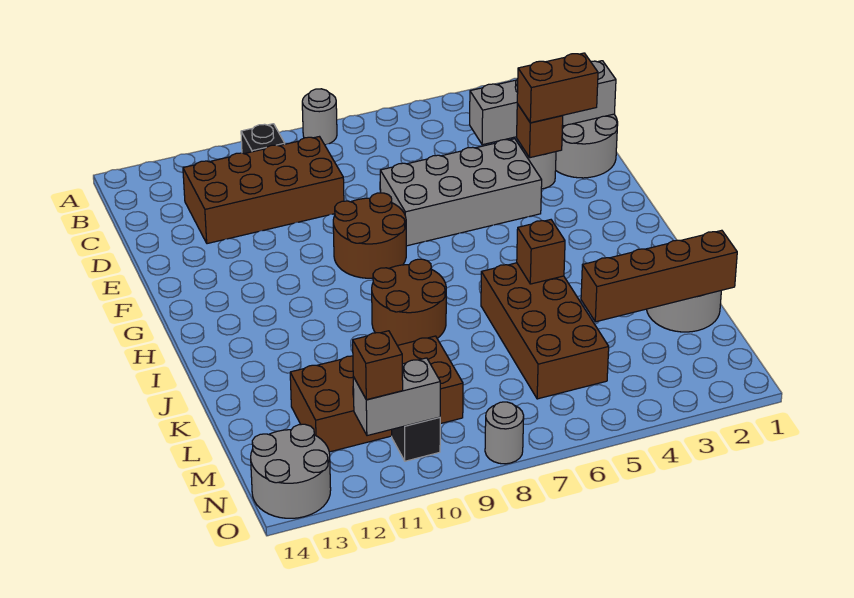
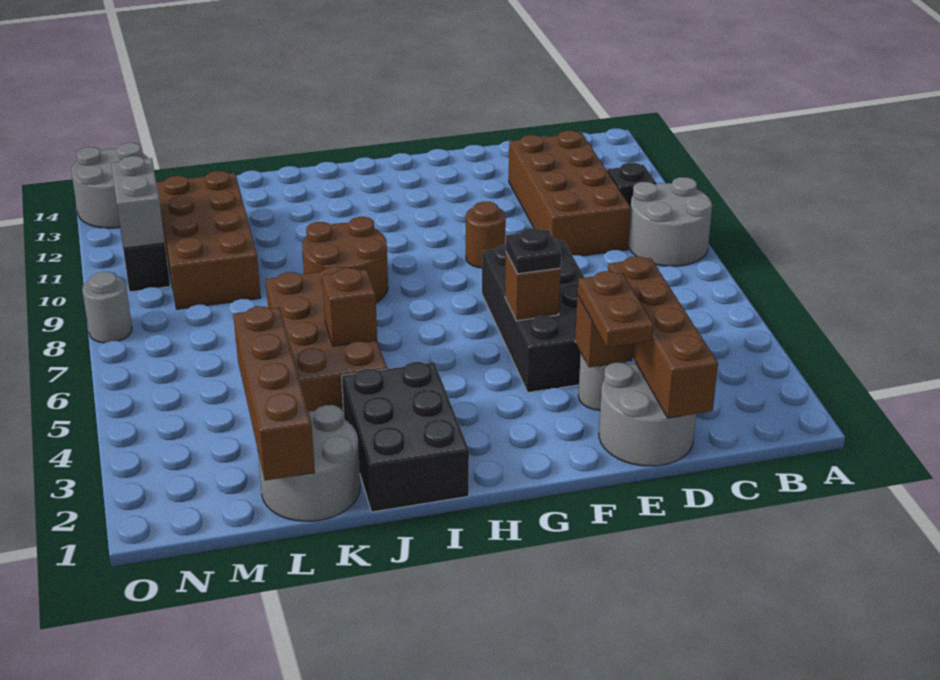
grey round brick A8 level 1 -> grey round brick A8:B9 level 1
grey brick D1:D4 level 2 -> brown brick D1:D4 level 2
brown brick E2:E3 level 3 -> brown plate E2:E3 level 3
grey brick E4:F7 level 1 -> black brick E4:F7 level 1
none -> black plate F5 level 3
brown round brick F8:G9 level 1 -> brown round brick F9 level 1
none -> black brick I1:J3 level 1
brown brick J5:M6 level 1 -> brown brick J4:K7 level 1
brown brick N11 level 3 -> brown brick F5 level 2

